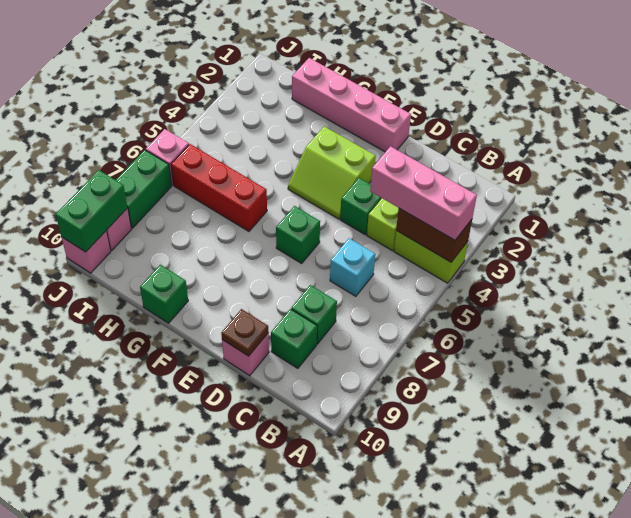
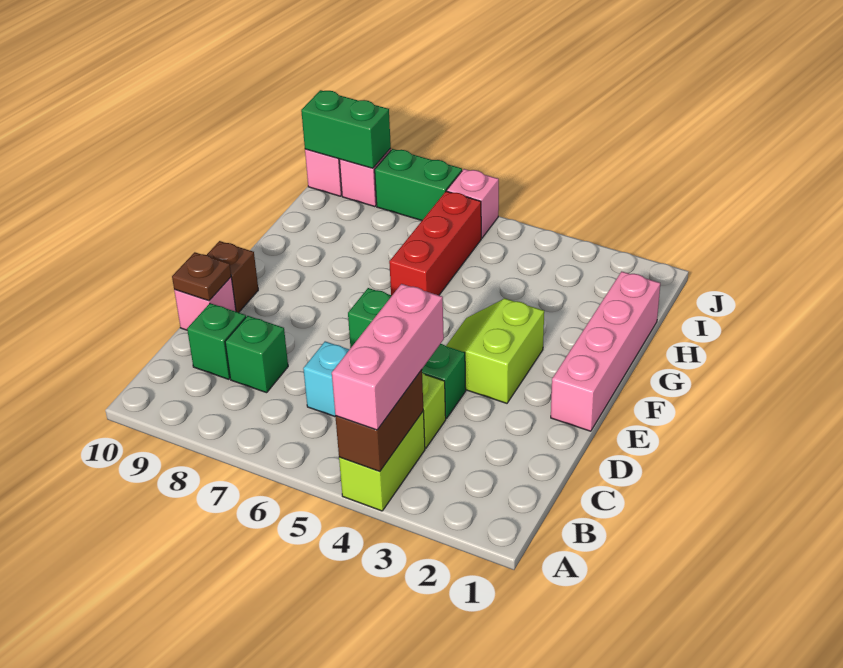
none -> brown brick E10 level 1
green brick G10 level 1 -> none

